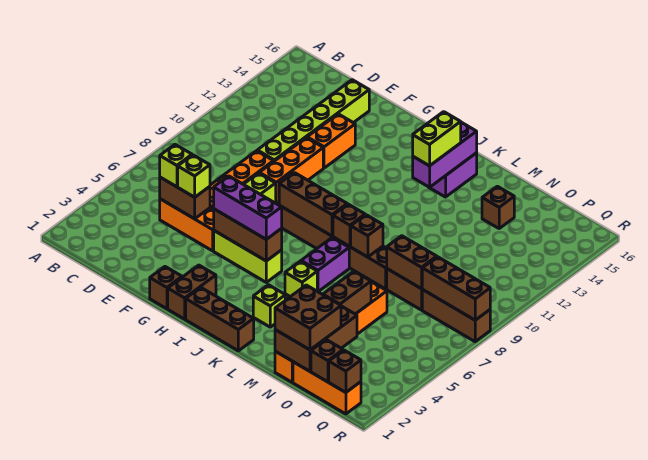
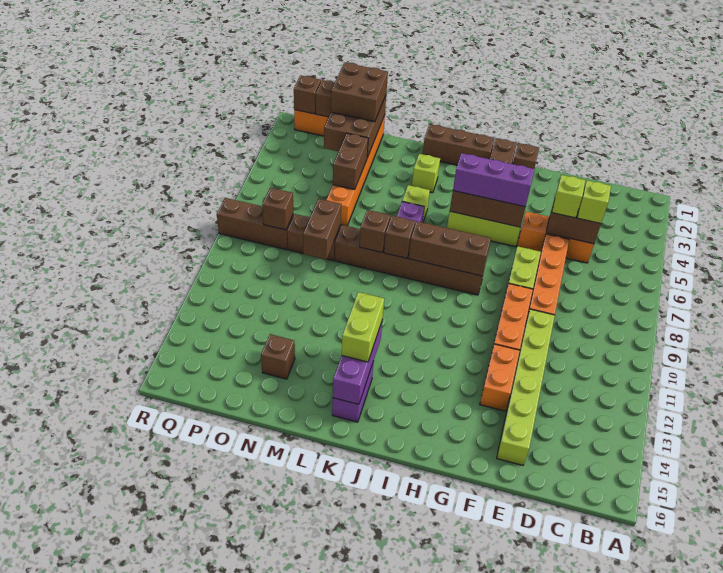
brown brick N8:O8 level 2 -> brown brick N8:N9 level 2
brown brick P8:R8 level 2 -> brown brick P8 level 2

